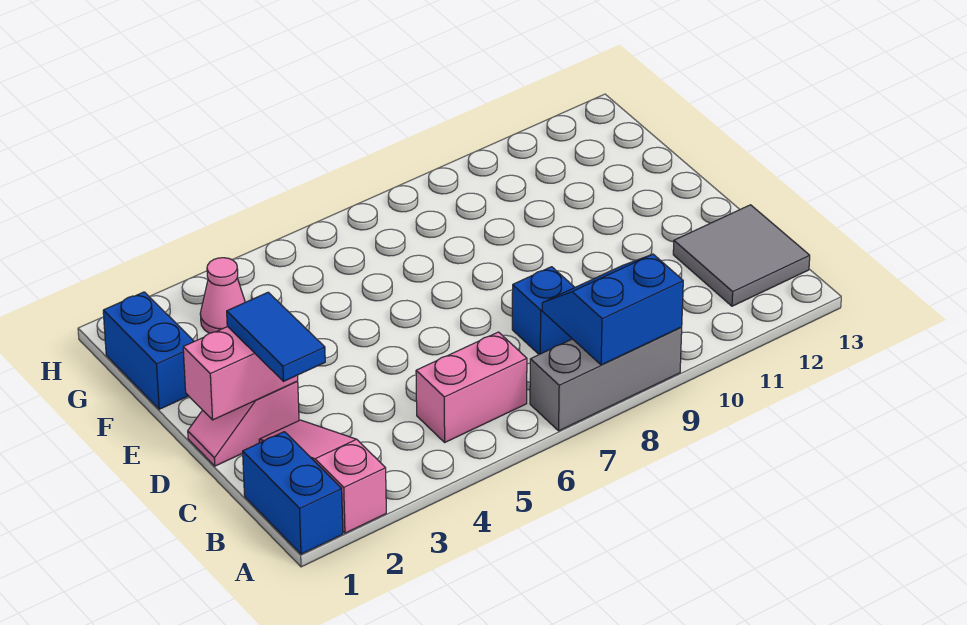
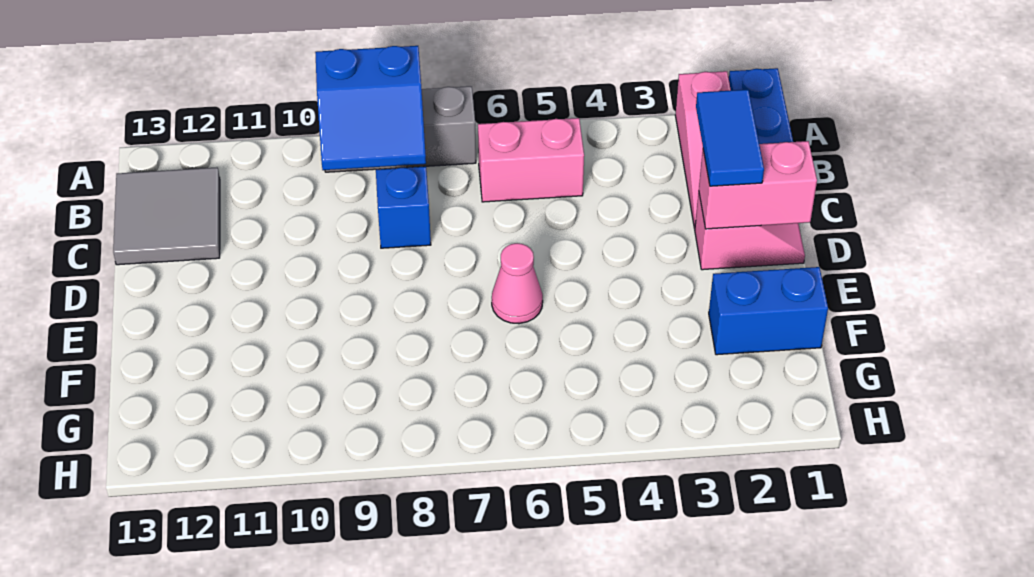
blue brick F1:G1 level 1 -> blue brick F1:F2 level 1
pink cone G3 level 1 -> pink cone E6 level 1

